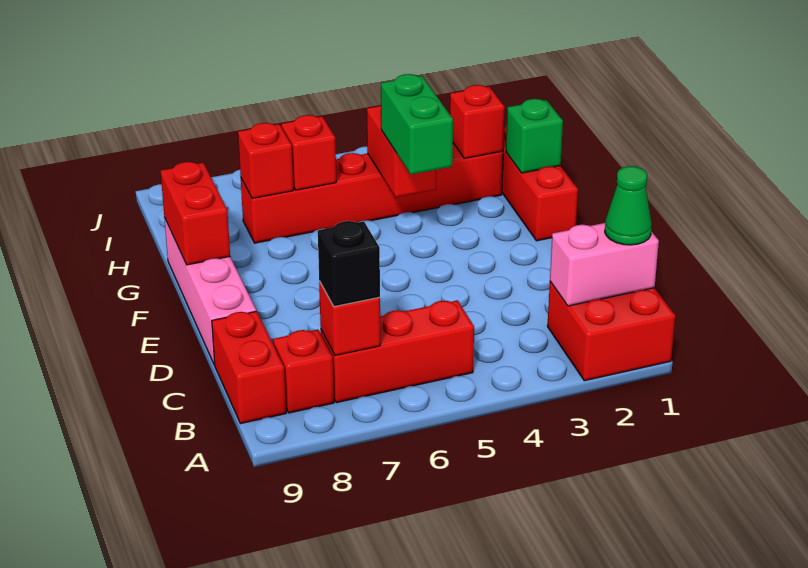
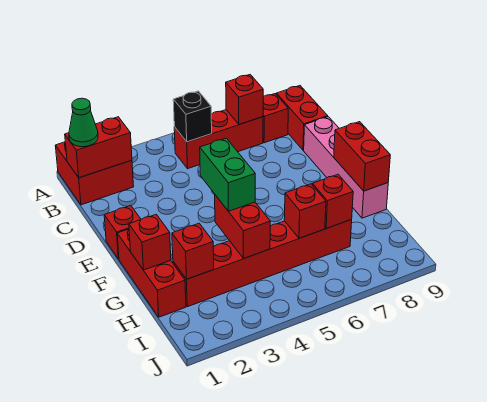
pink brick B1:B2 level 2 -> red brick B1:B2 level 2
black brick B7 level 3 -> black brick B5 level 2
none -> red brick E1 level 1
green brick G1 level 2 -> red brick G1 level 2

